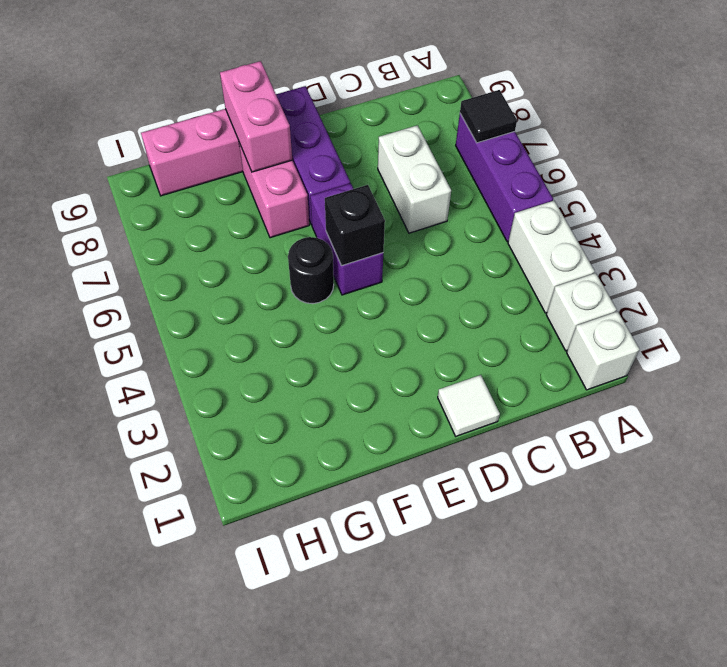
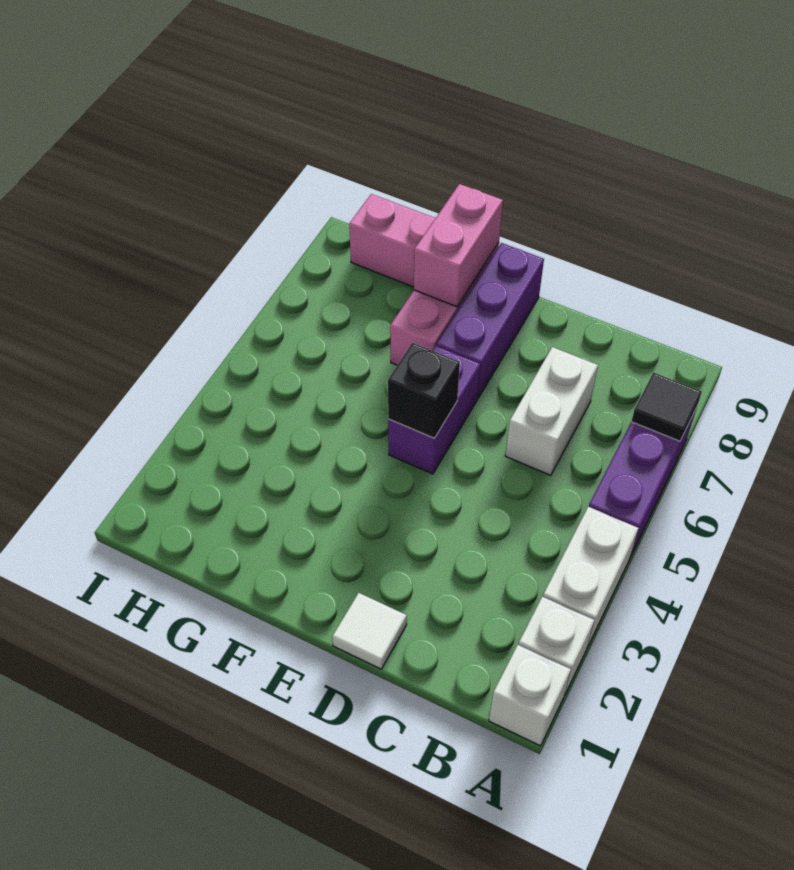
black round brick F5 level 1 -> none

